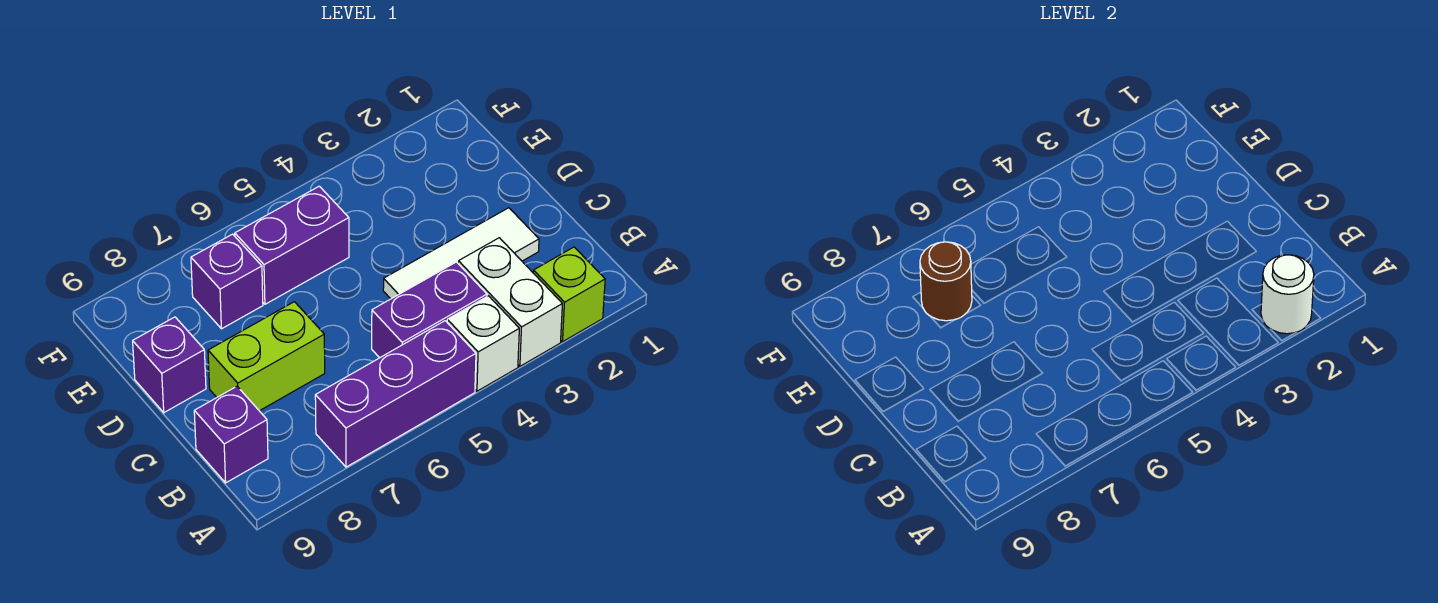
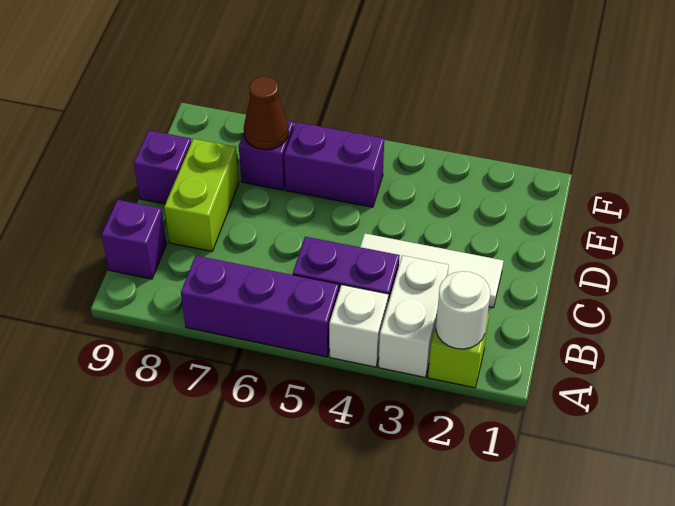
lime brick C7:C8 level 1 -> lime brick C8:D8 level 1
brown round brick E7 level 2 -> brown cone E7 level 2

